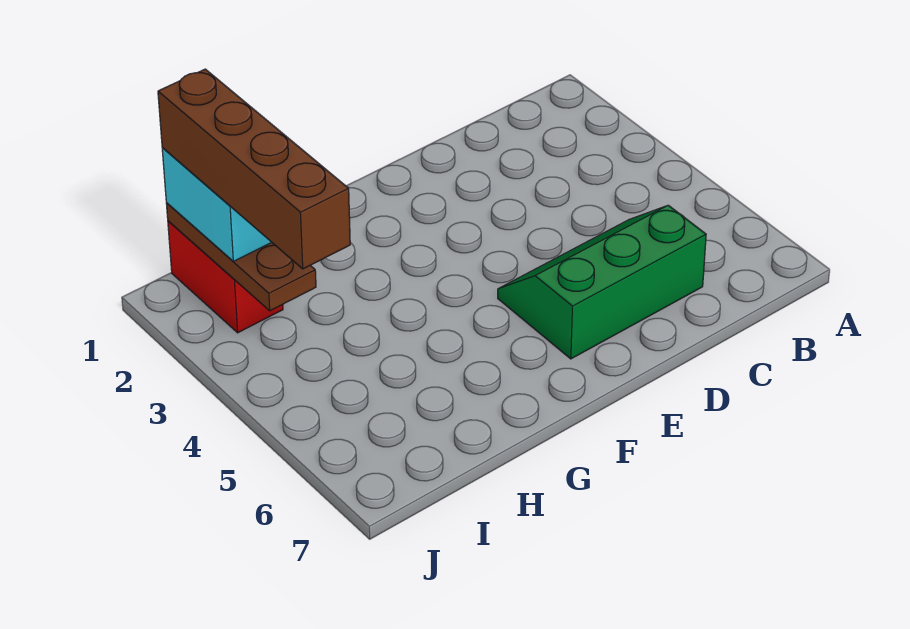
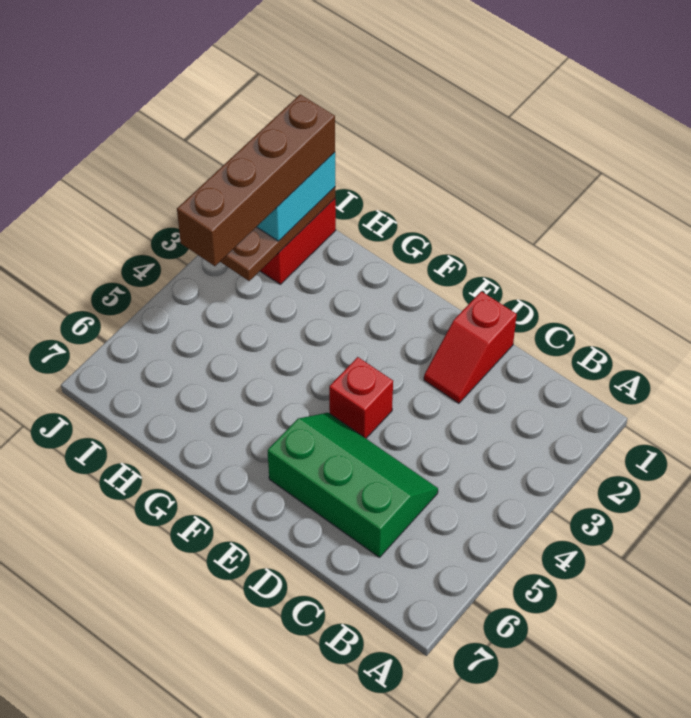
none -> red slope D1:D2 level 1 top 1
none -> red brick E4 level 1

